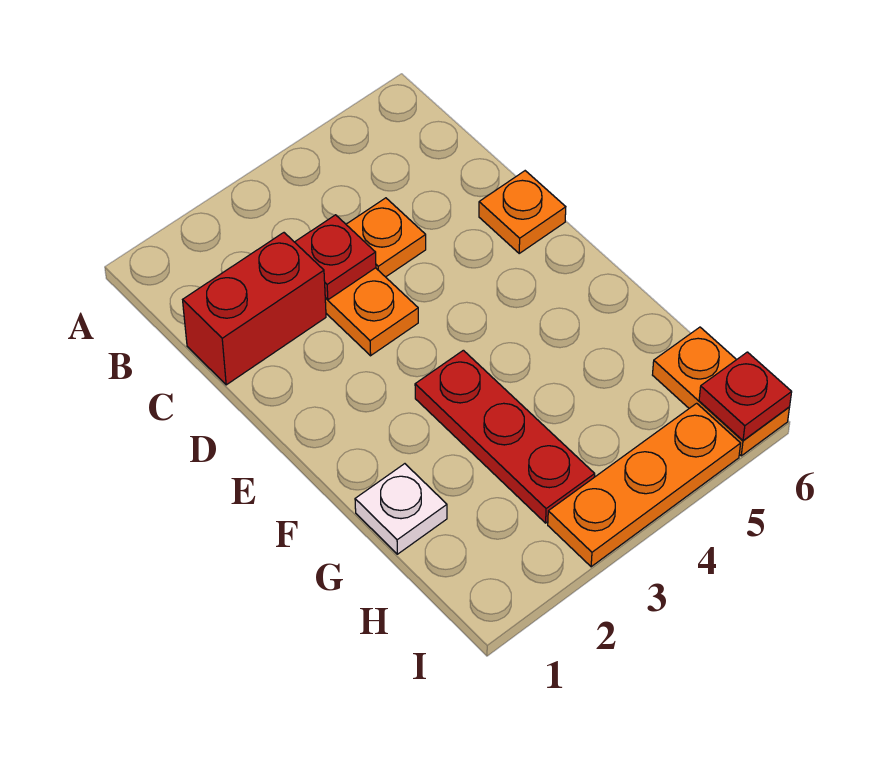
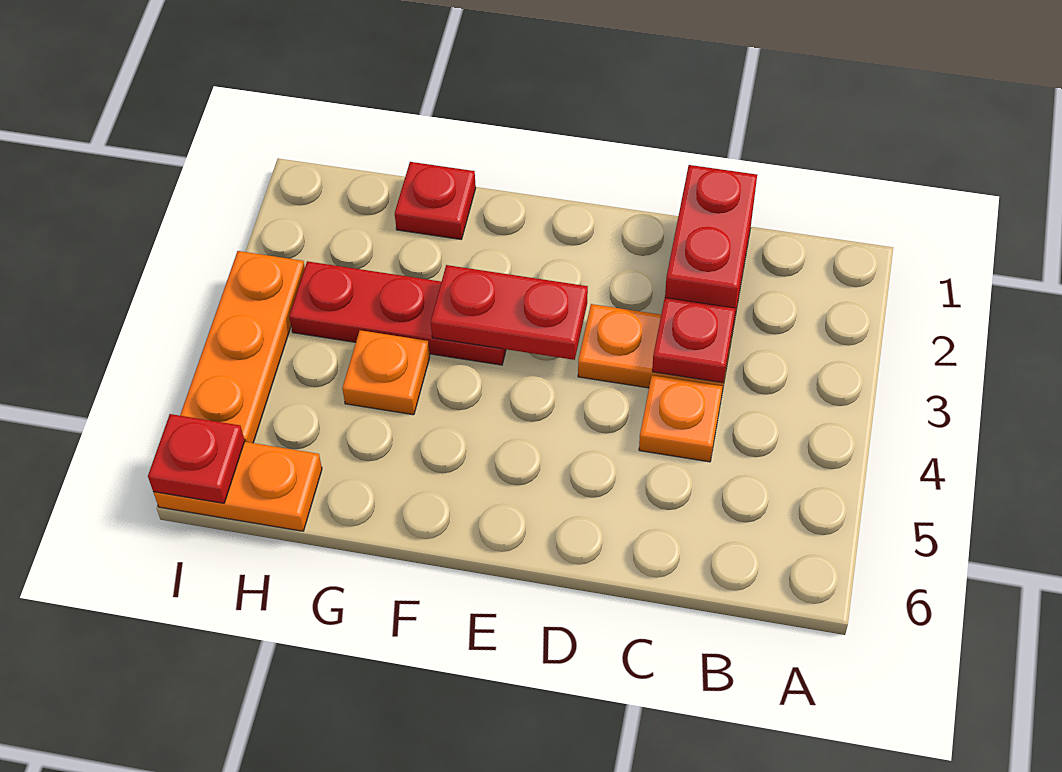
orange plate D6 level 1 -> orange plate G4 level 1
none -> red plate E3:F3 level 2
white plate G1 level 1 -> red plate G1 level 1

